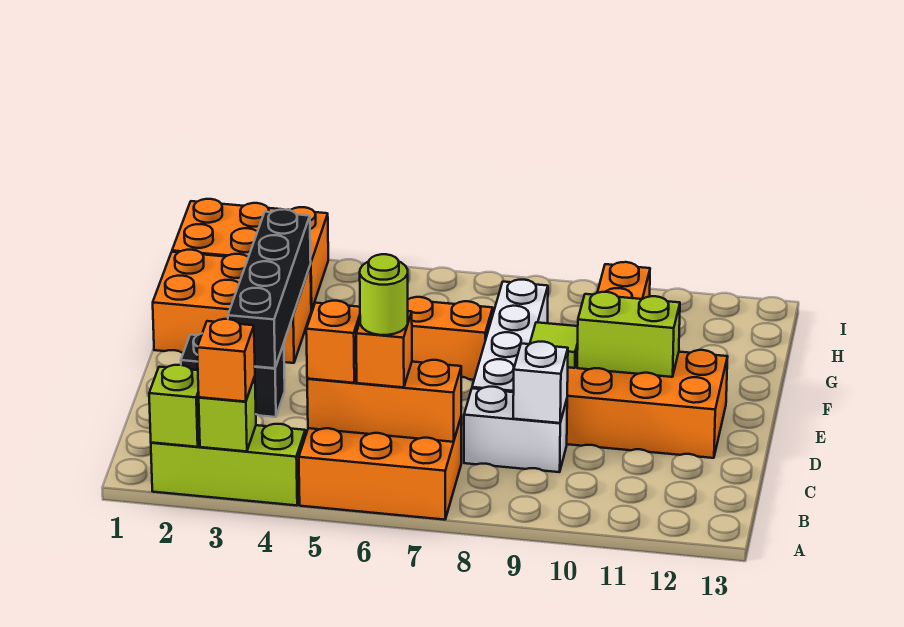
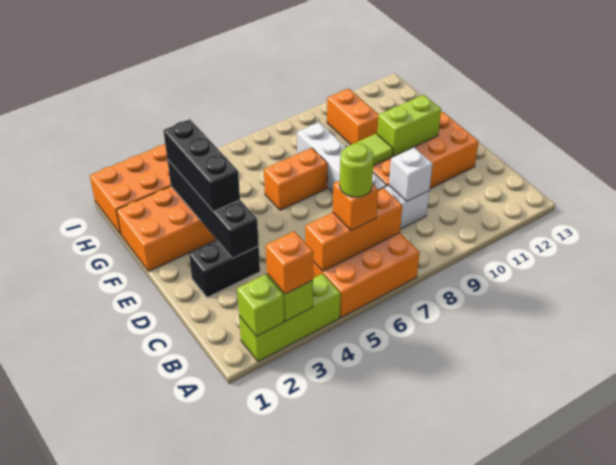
orange brick B5 level 3 -> none
none -> black brick E3:G3 level 3

